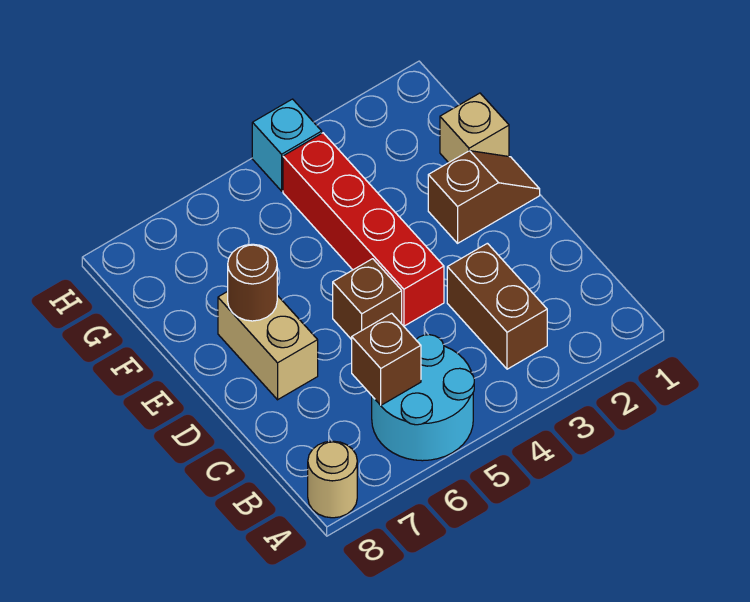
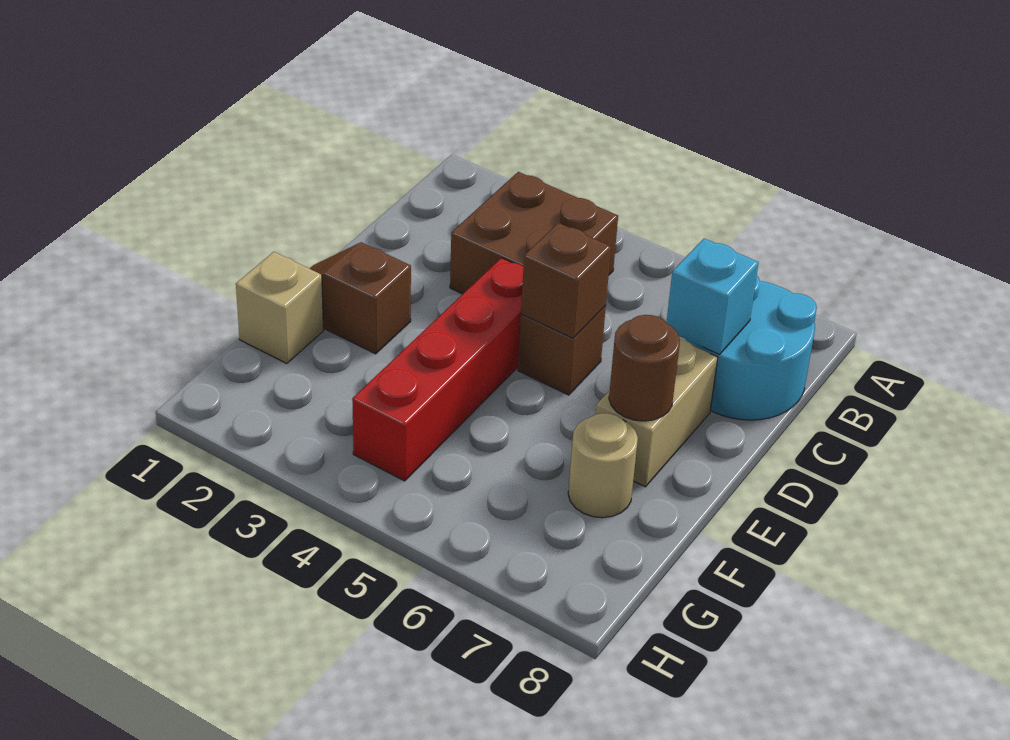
cyan round brick A5:B6 level 1 -> cyan round brick B7:C8 level 1
tan round brick A8 level 1 -> tan round brick F7 level 1
brown brick B3:C3 level 1 -> brown brick B3:C4 level 1
brown brick B6 level 2 -> brown brick D5 level 2
cyan brick H4 level 1 -> cyan brick C7 level 2

